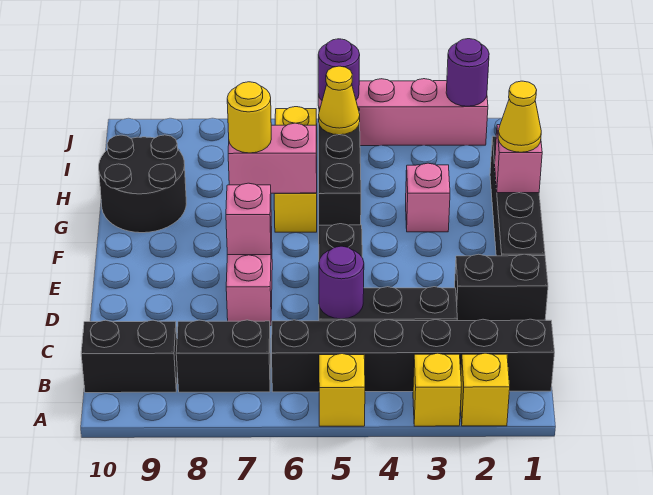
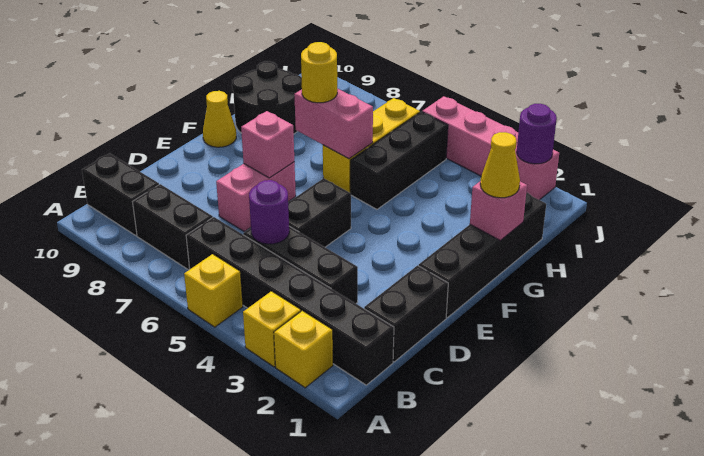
black brick D1:D2 level 1 -> black brick C1:D1 level 1
pink brick G3 level 1 -> none
yellow cone I5 level 2 -> yellow cone F10 level 1
purple round brick J5 level 2 -> none

